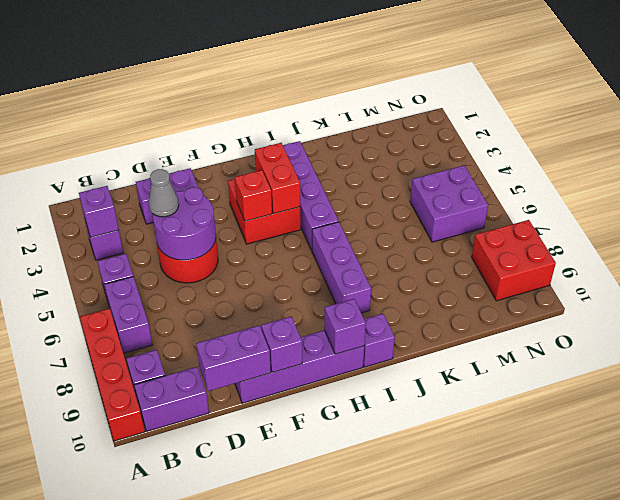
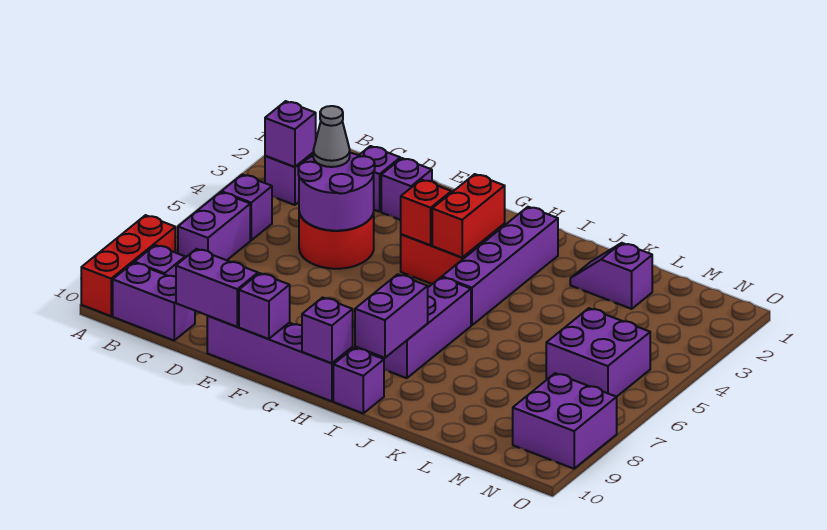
red brick A7:A10 level 1 -> red brick A8:A10 level 1
none -> purple brick I8:I9 level 2
none -> purple slope K2:L2 level 1 top L
red brick N8:O9 level 1 -> purple brick N8:O9 level 1

